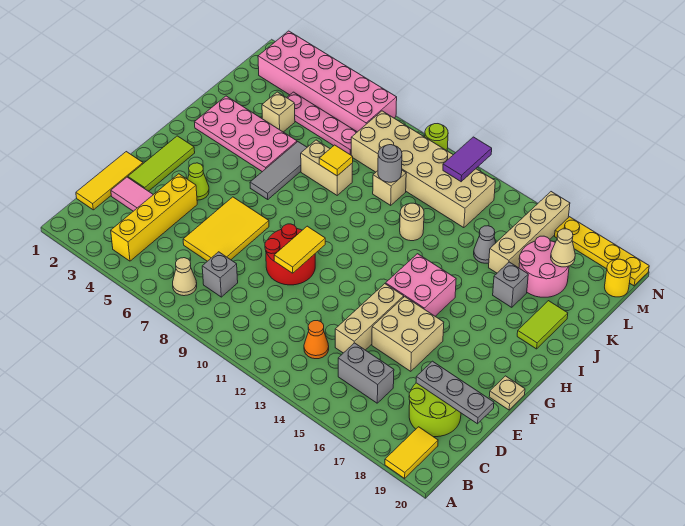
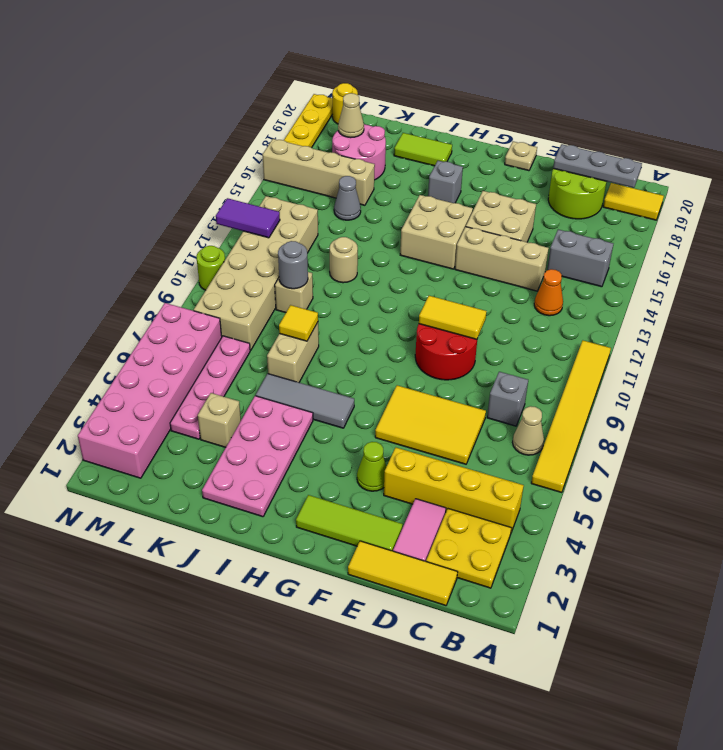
none -> yellow tile A6:A11 level 1
none -> yellow plate B2:C3 level 1
grey brick C15:C16 level 1 -> grey brick B15:C15 level 1
grey plate D18:D20 level 2 -> grey plate B19:D19 level 2
pink brick G14:H15 level 1 -> tan brick G14:H15 level 1
grey brick J17 level 1 -> grey brick H17 level 1

